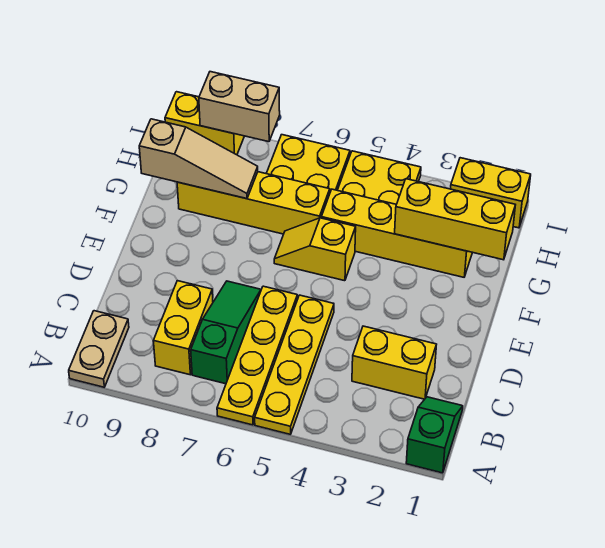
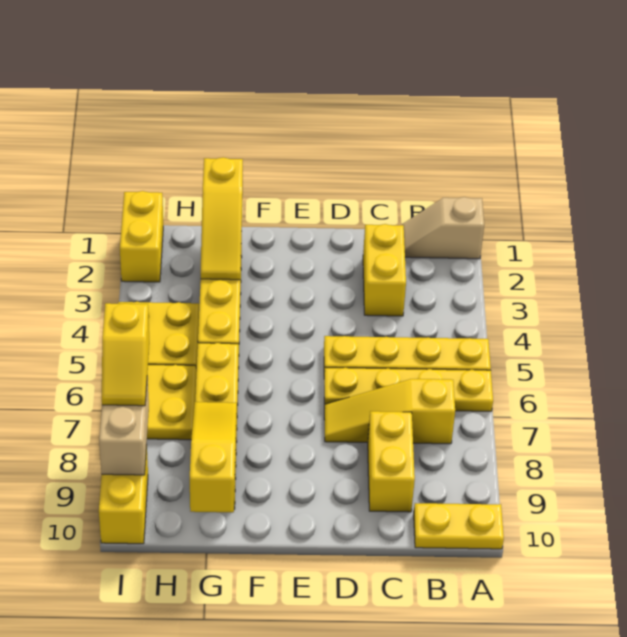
green slope A1:B1 level 1 top A -> tan slope A1:B1 level 1 top A
tan plate A10:B10 level 1 -> yellow plate A10:B10 level 1
green slope B7:D7 level 1 top B -> yellow slope B7:D7 level 1 top B
yellow brick B8:C8 level 1 -> yellow brick C8:C9 level 1
yellow slope F5:F6 level 1 top 5 -> yellow slope I7:I8 level 3 top 7
yellow brick G1:G3 level 2 -> yellow slope G1:G3 level 2 top 1
tan slope G8:G10 level 2 top 10 -> yellow slope G8:G10 level 2 top 10

